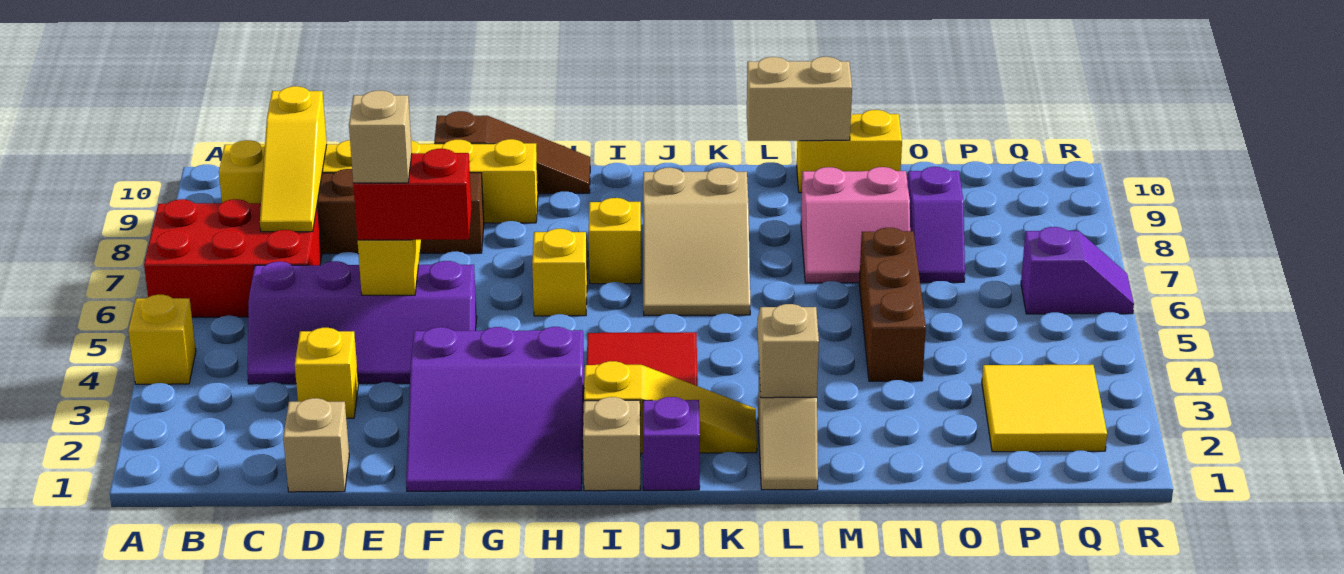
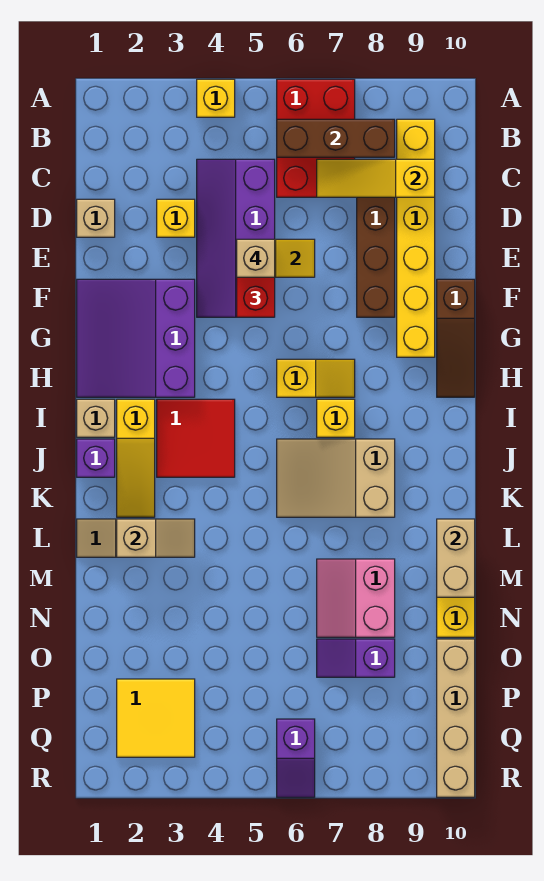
brown brick N4:N6 level 1 -> brown brick B6:B8 level 2
none -> tan brick O10:R10 level 1

